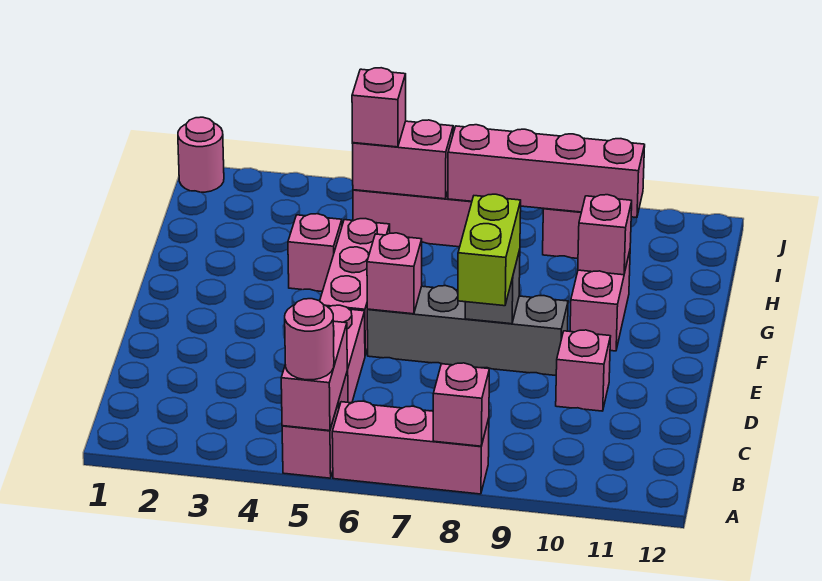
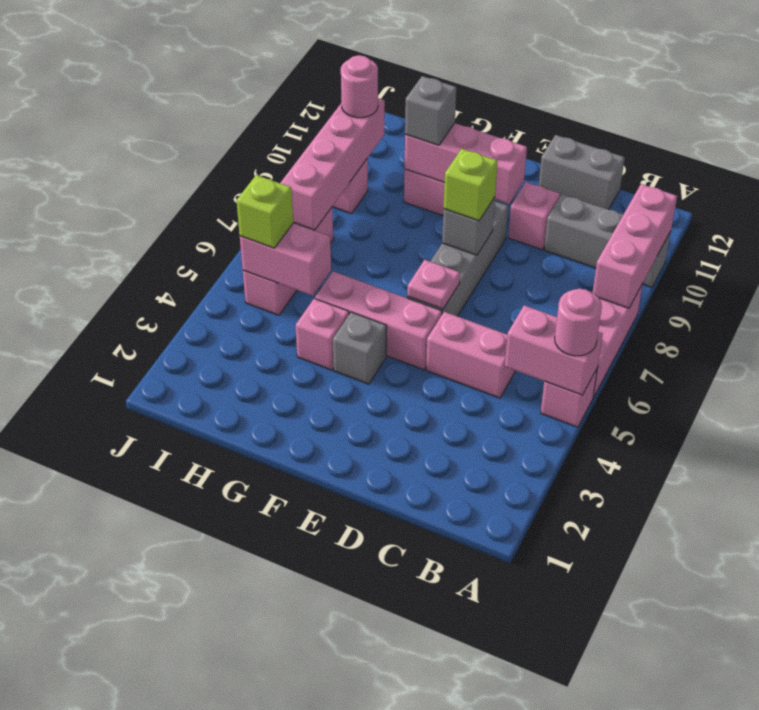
pink brick A8 level 2 -> pink brick A8:A10 level 2
none -> grey brick A10:C10 level 1
none -> grey brick C12:D12 level 1
lime brick D8:E8 level 3 -> lime brick E8 level 3
pink brick E6 level 2 -> pink plate E6 level 2
none -> grey brick F4 level 1
pink brick G10 level 2 -> pink brick E10:G10 level 2
none -> grey brick G10 level 3
pink brick I5:I6 level 2 -> pink brick H5:I5 level 2
pink brick I5 level 3 -> lime brick I5 level 3
pink round brick J1 level 1 -> pink round brick I10 level 3

